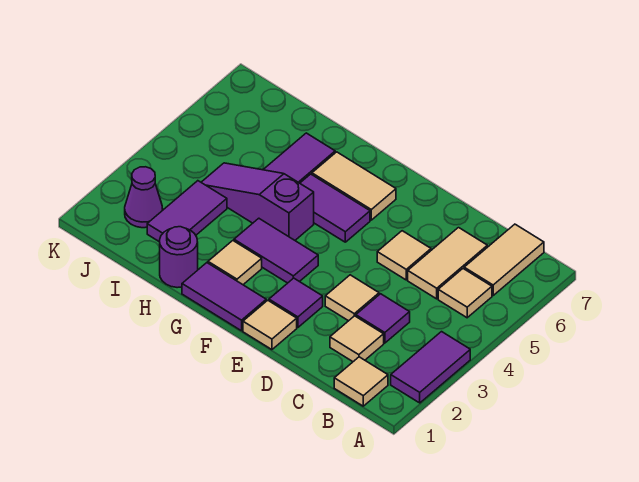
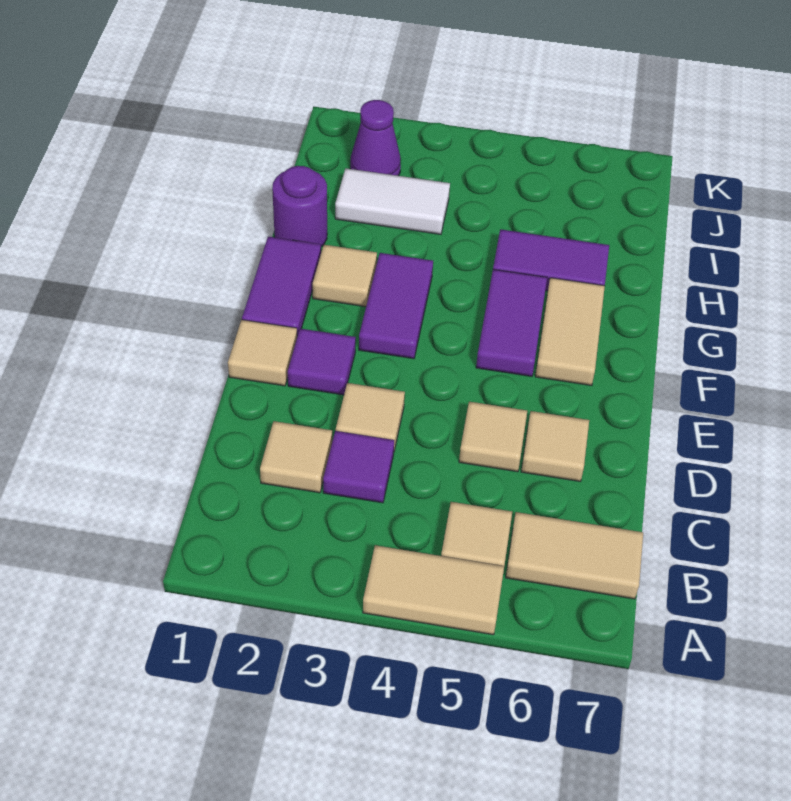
purple tile A2:A3 level 1 -> none
tan tile B1 level 1 -> tan tile D6 level 1
tan tile C5:C6 level 1 -> tan tile A4:A5 level 1
purple slope G4:I4 level 1 top G -> none
purple tile I2:I3 level 1 -> white tile I2:I3 level 1

